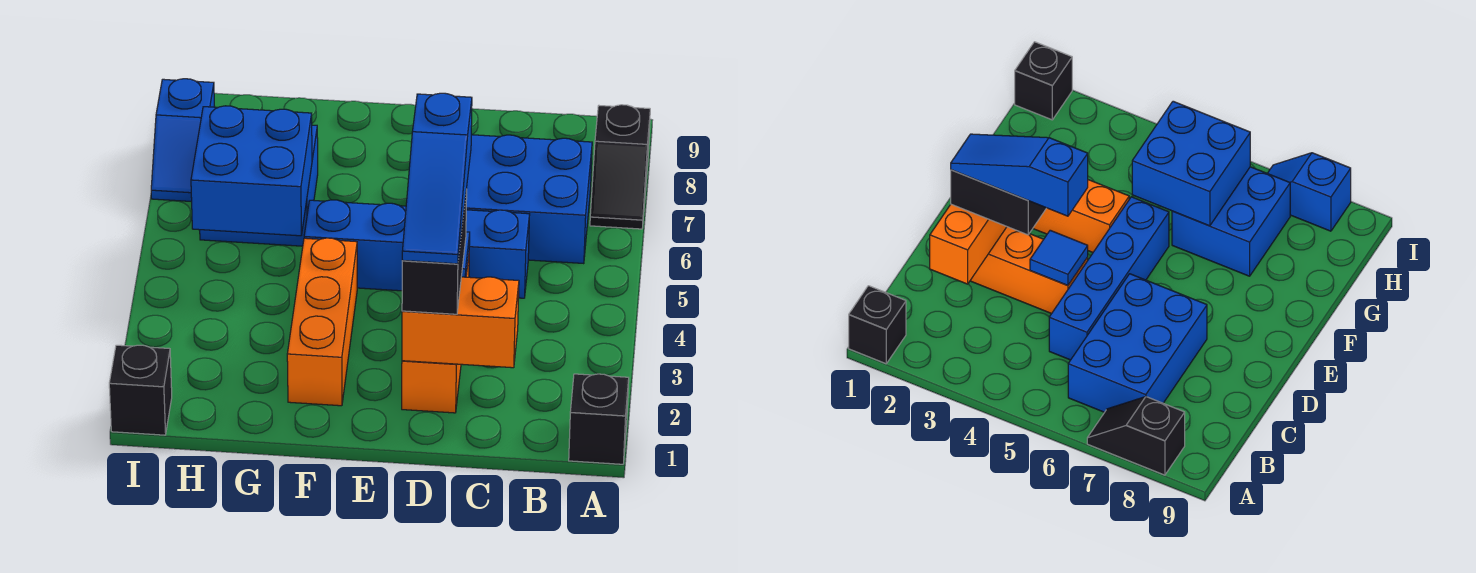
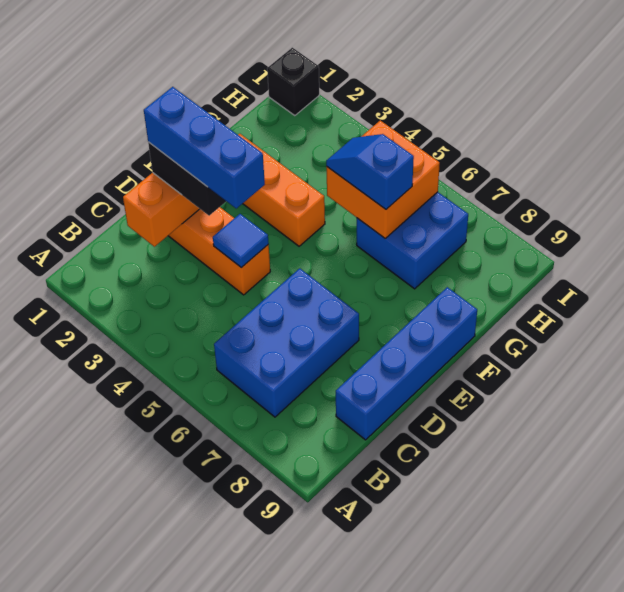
black brick A1 level 1 -> none
black slope A7:A8 level 1 top 8 -> none
blue brick C5:F5 level 1 -> blue brick C9:F9 level 1
blue slope D2:D4 level 4 top 4 -> blue brick D2:D4 level 4
blue brick G5:H6 level 2 -> orange brick G5:H6 level 2
blue slope I7:I8 level 1 top 8 -> blue slope G5:G6 level 3 top 6

